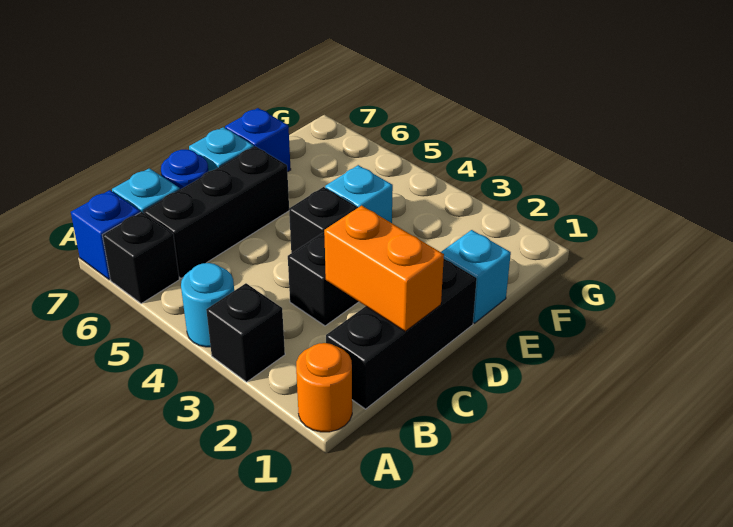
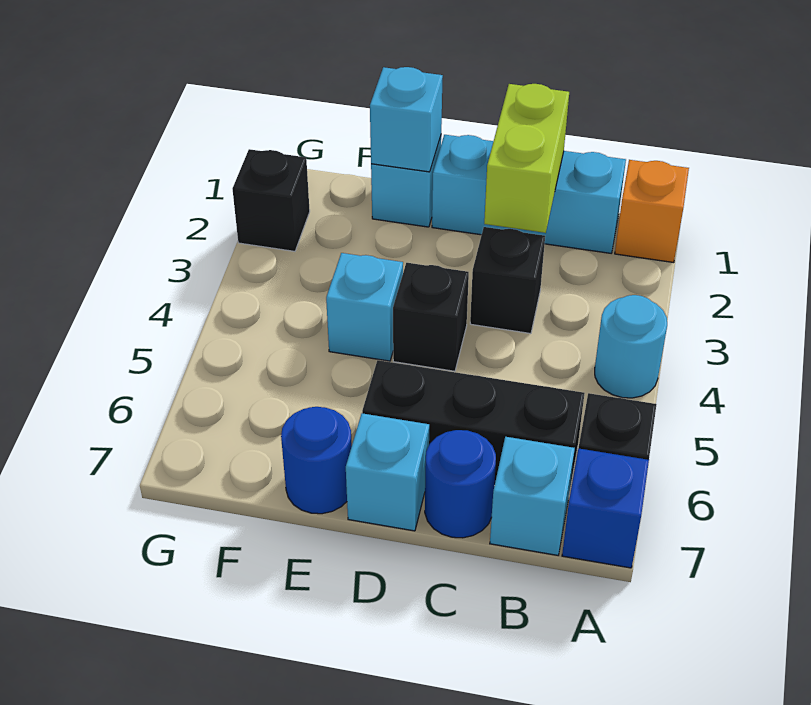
orange round brick A1 level 1 -> orange brick A1 level 1
black brick A3 level 1 -> black brick G2 level 1
black brick B1:D1 level 1 -> cyan brick B1:D1 level 1
orange brick C1:C2 level 2 -> lime brick C1:C2 level 2
none -> cyan brick E1 level 2
blue brick E7 level 1 -> blue round brick E7 level 1

